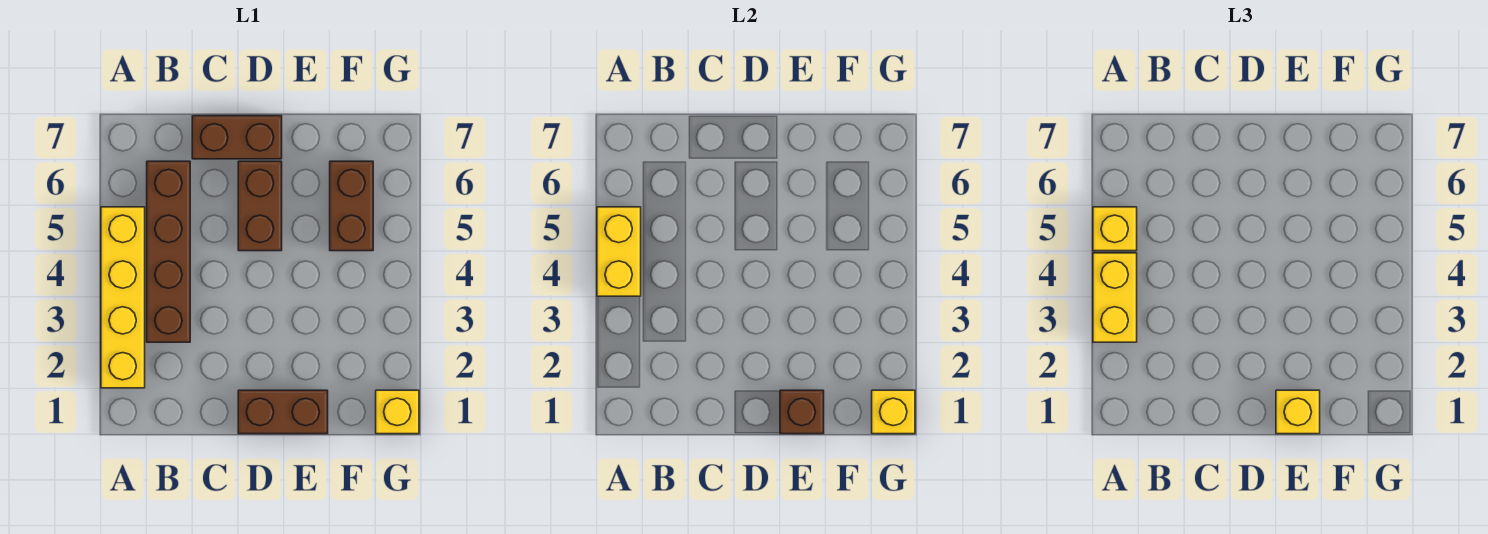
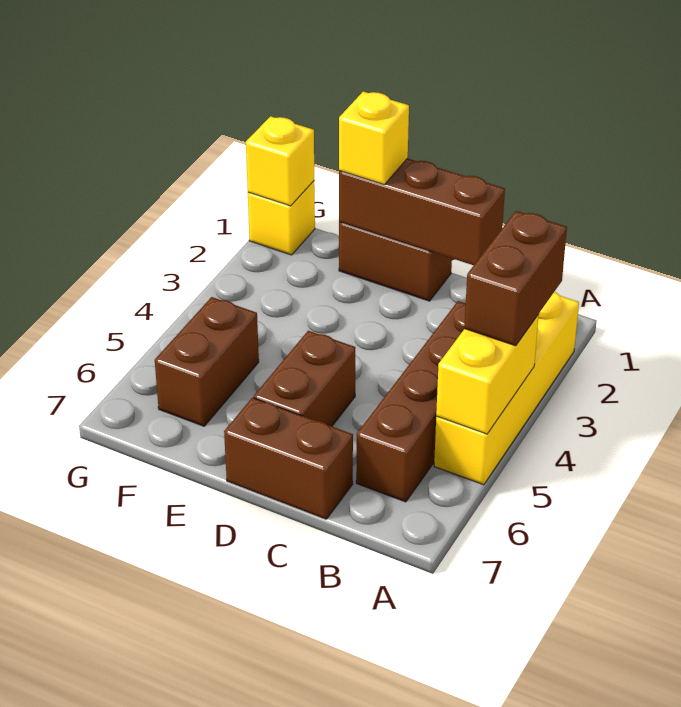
yellow brick A3:A4 level 3 -> brown brick A3:A4 level 3
yellow brick A5 level 3 -> none
brown brick E1 level 2 -> brown brick C1:E1 level 2

